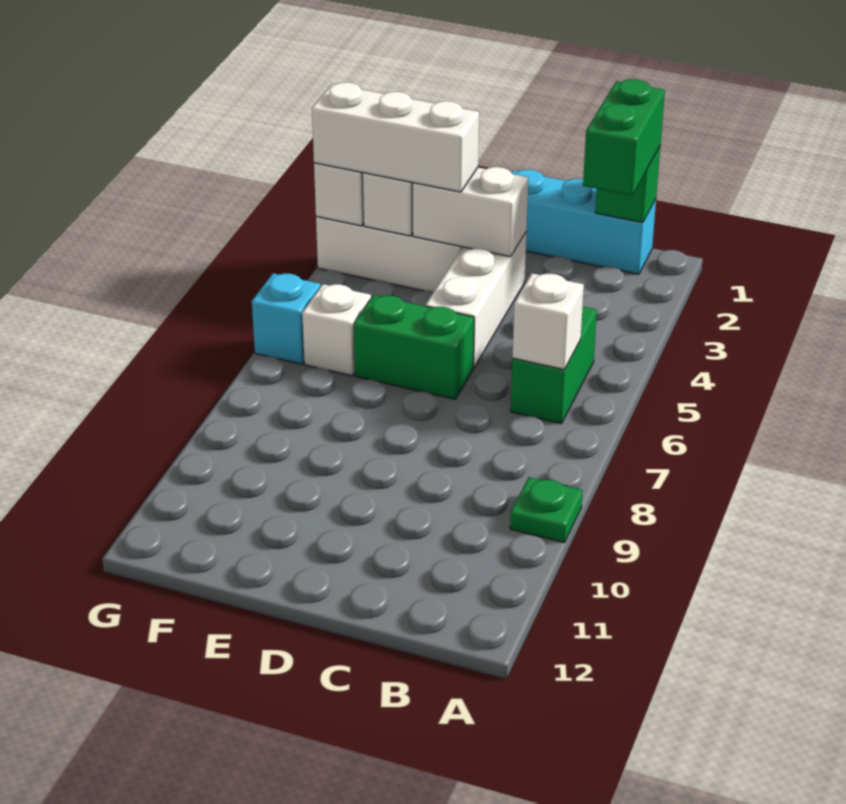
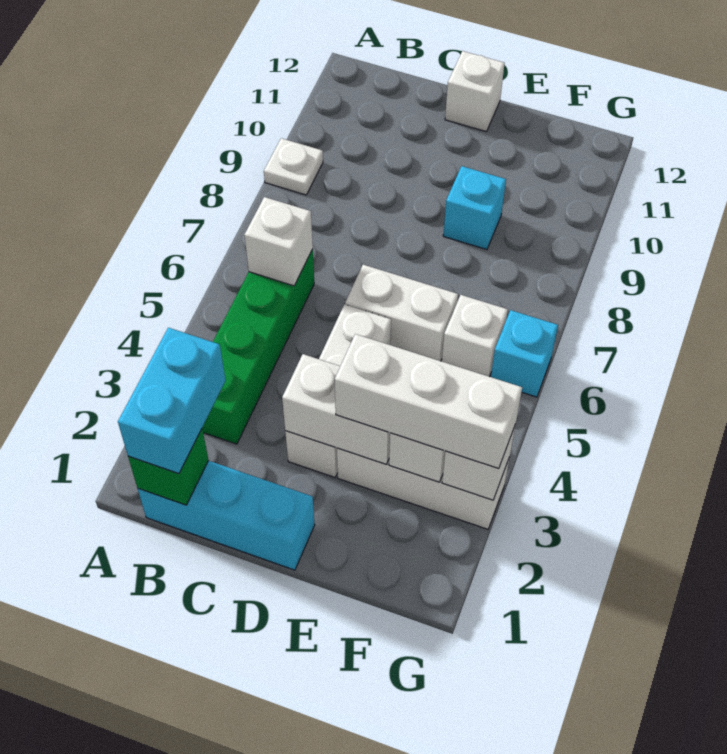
green plate A9 level 1 -> white plate A9 level 1
green brick B1:B2 level 3 -> cyan brick B1:B2 level 3
green brick B5:B6 level 1 -> green brick B3:B6 level 1
green brick D6:E6 level 1 -> white brick D6:E6 level 1
none -> white brick D12 level 1
none -> cyan brick E9 level 1

